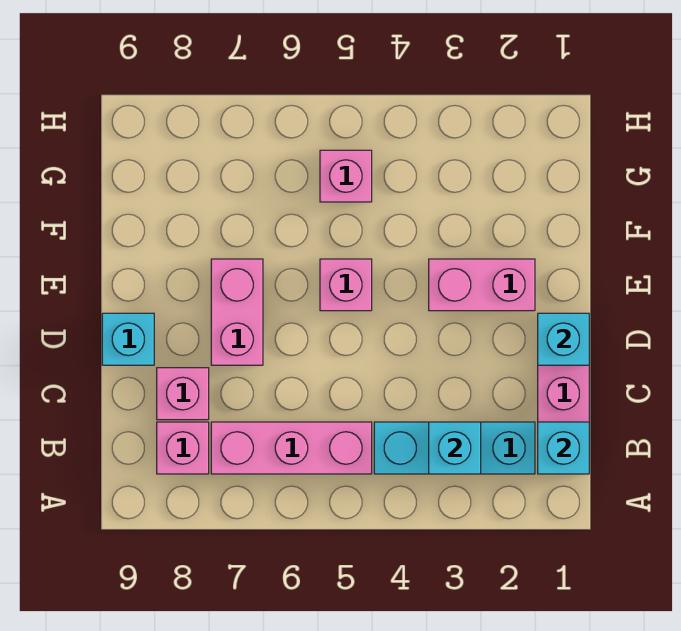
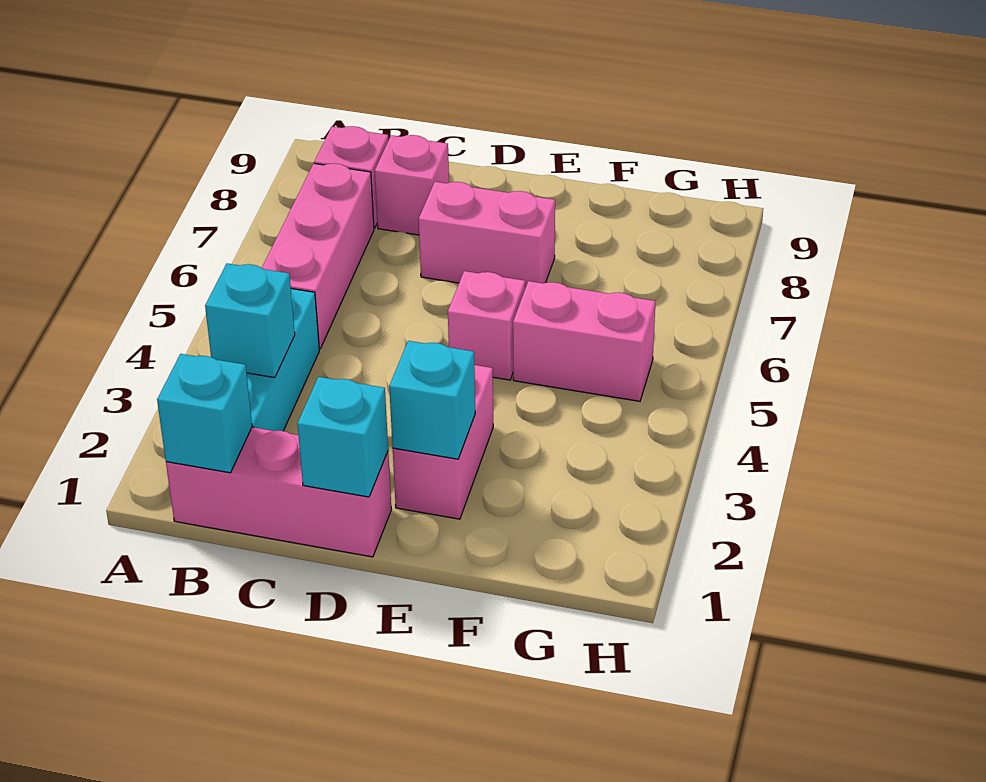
cyan brick D9 level 1 -> cyan brick E2 level 2
pink brick G5 level 1 -> pink brick F5:G5 level 1

